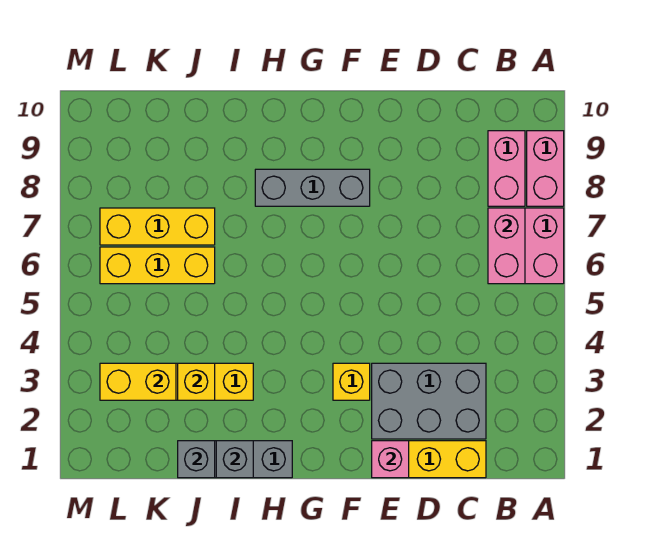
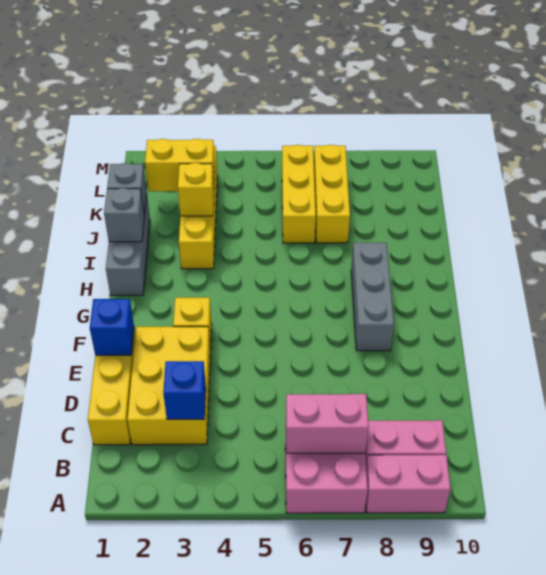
grey brick C2:E3 level 1 -> yellow brick C2:E3 level 1
none -> blue brick C3 level 2
pink brick E1 level 2 -> blue brick E1 level 2
yellow brick K3:L3 level 2 -> yellow brick K2:K3 level 2

